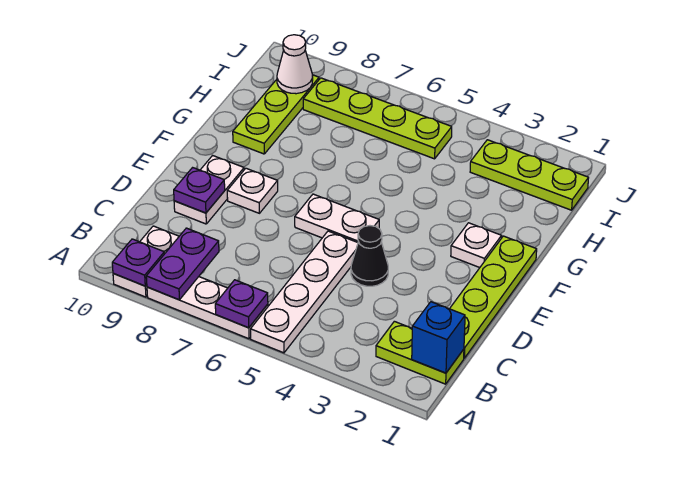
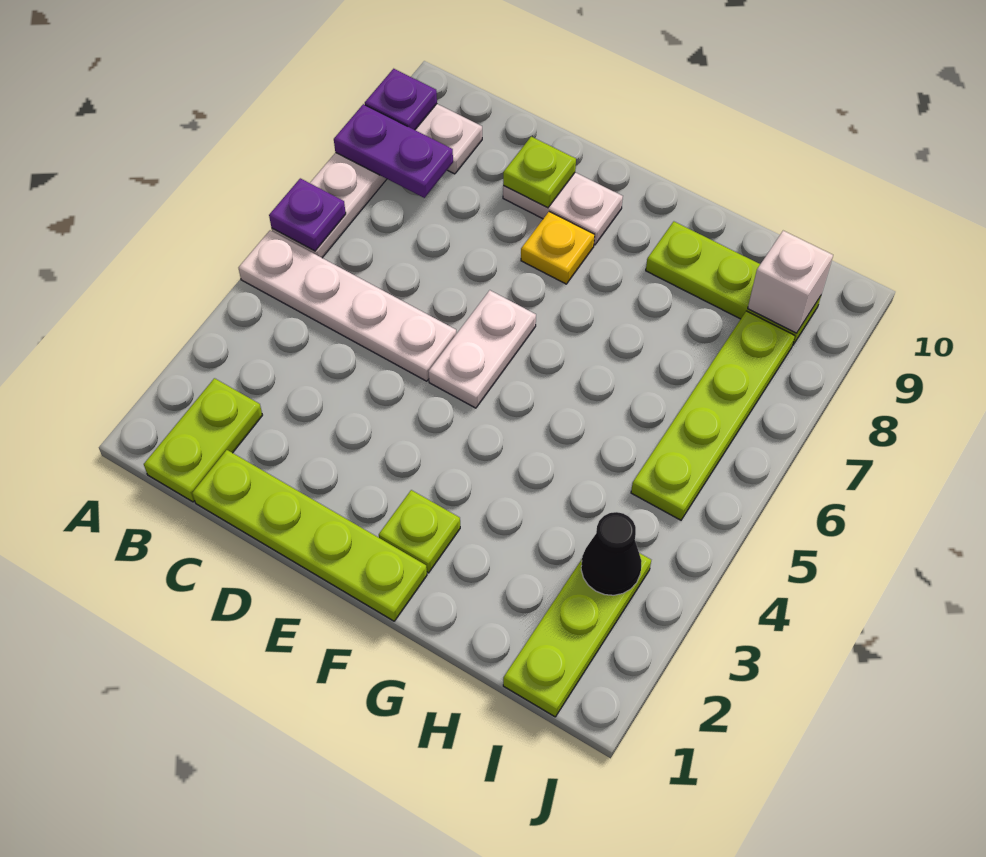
blue brick B1 level 2 -> none
black cone D4 level 1 -> black cone I3 level 2
purple plate D9 level 2 -> lime plate D9 level 2
white plate E8 level 1 -> yellow plate E8 level 1
white plate F2 level 1 -> lime plate F2 level 1
white cone I9 level 2 -> white brick I9 level 2

